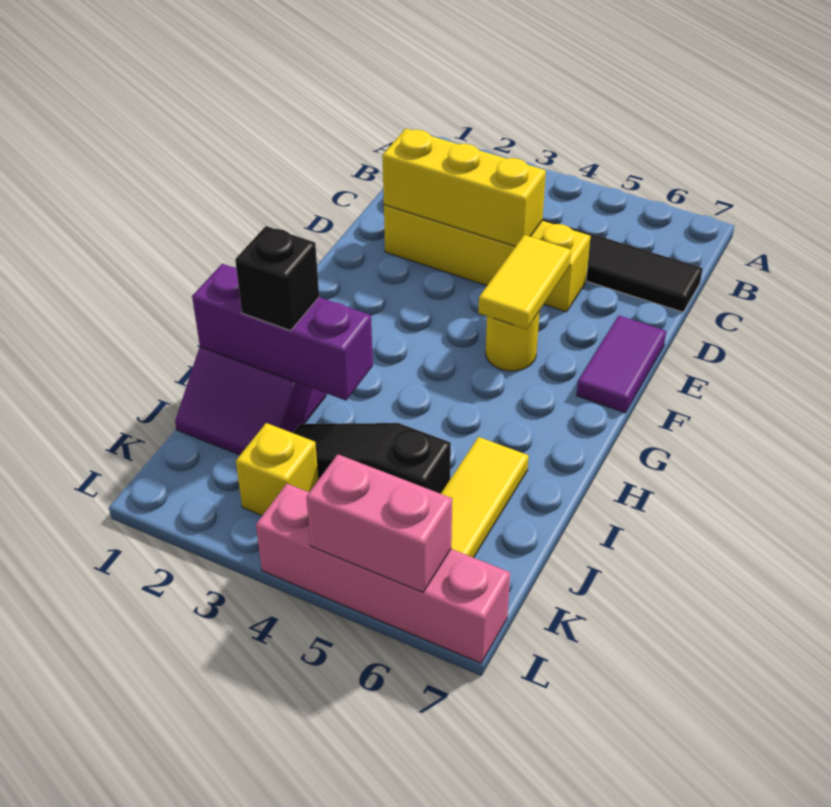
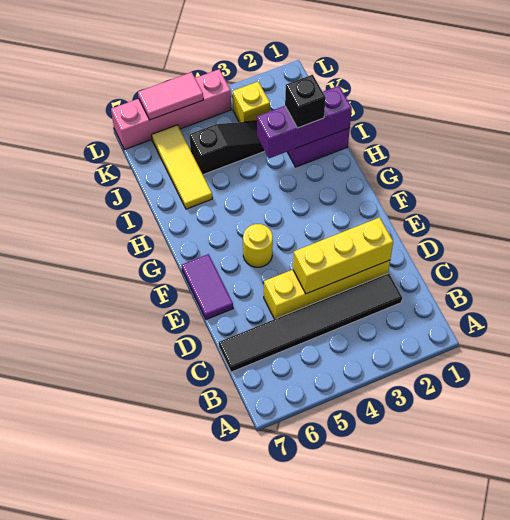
yellow tile E5:F5 level 2 -> none
pink brick L5:L6 level 2 -> pink tile L5:L6 level 2

